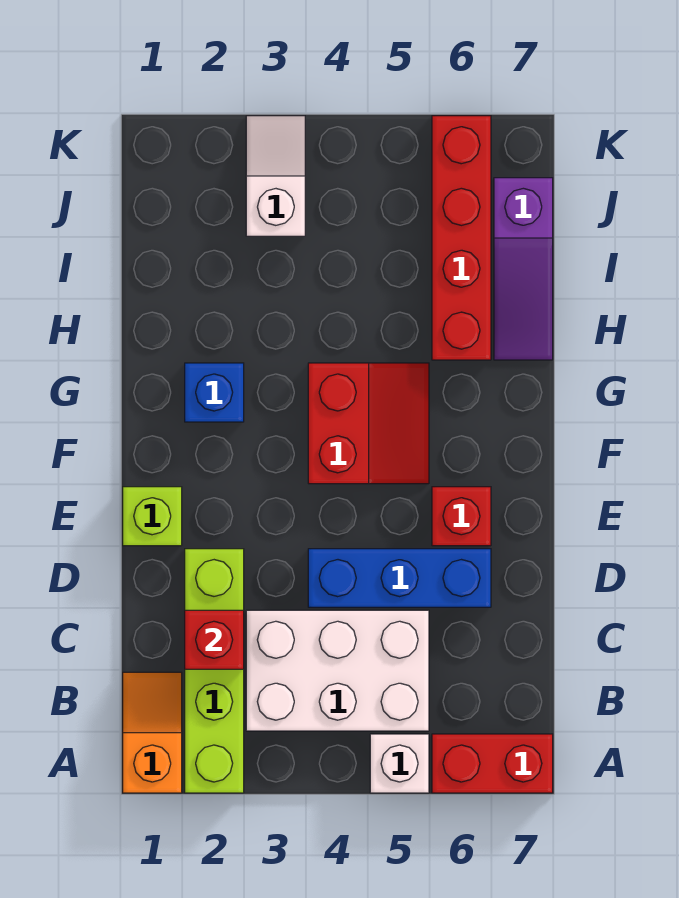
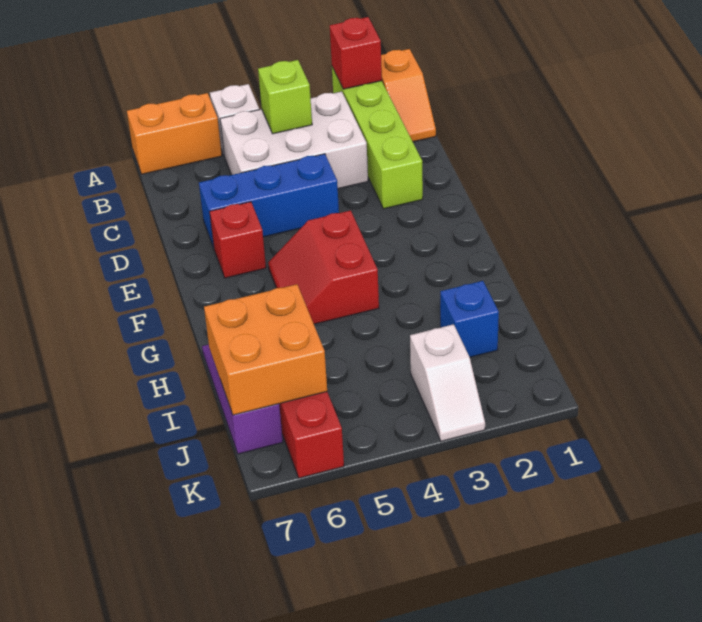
red brick A6:A7 level 1 -> orange brick A6:A7 level 1
red brick C2 level 2 -> red brick A2 level 2
lime brick E1 level 1 -> lime brick B4 level 2
blue brick G2 level 1 -> blue brick I2 level 1
none -> orange brick I6:J7 level 2

